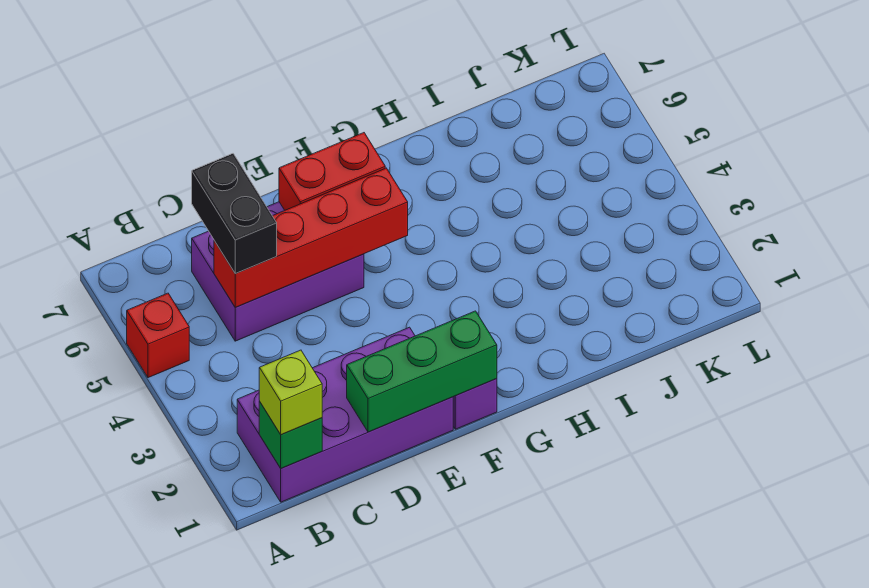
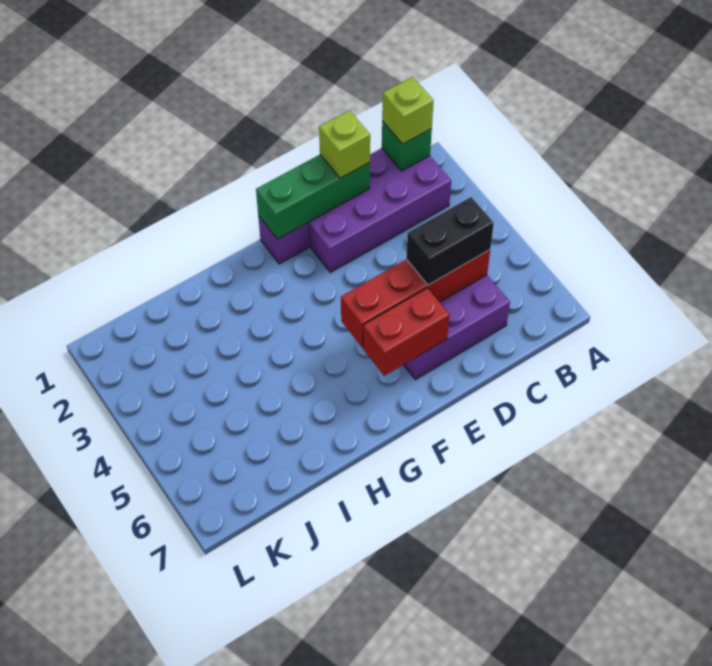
red brick A5 level 1 -> none
black brick C5:C6 level 3 -> black brick C5:D5 level 3
none -> lime brick D1 level 3

